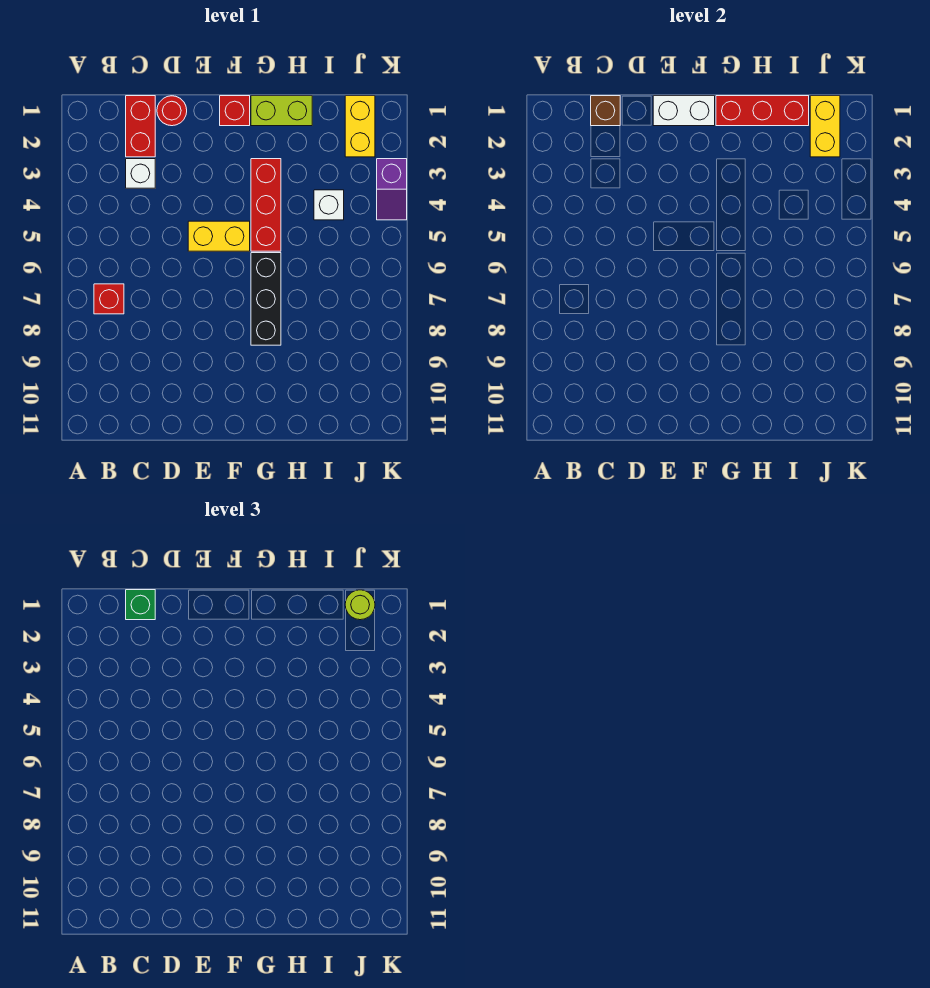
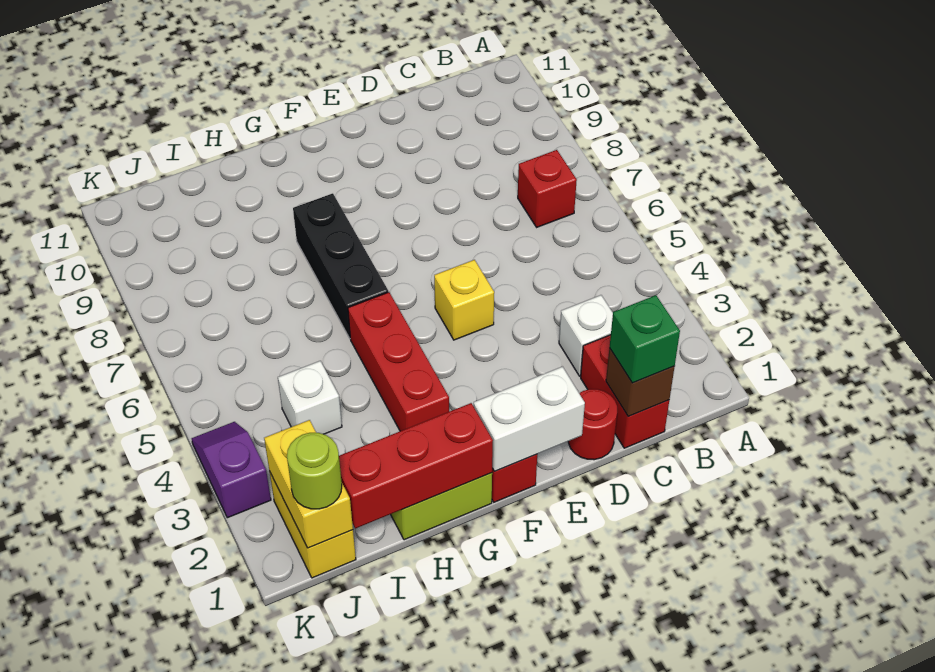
yellow brick E5:F5 level 1 -> yellow brick E5 level 1

